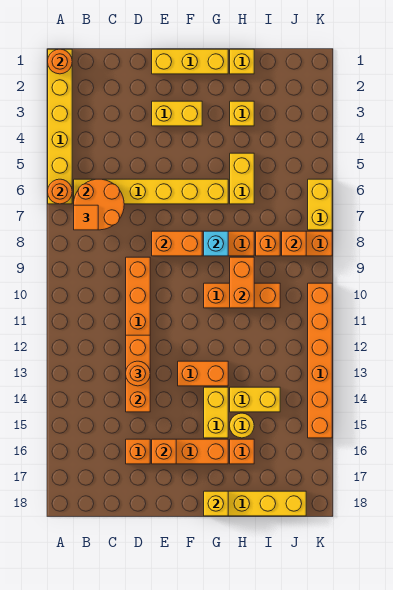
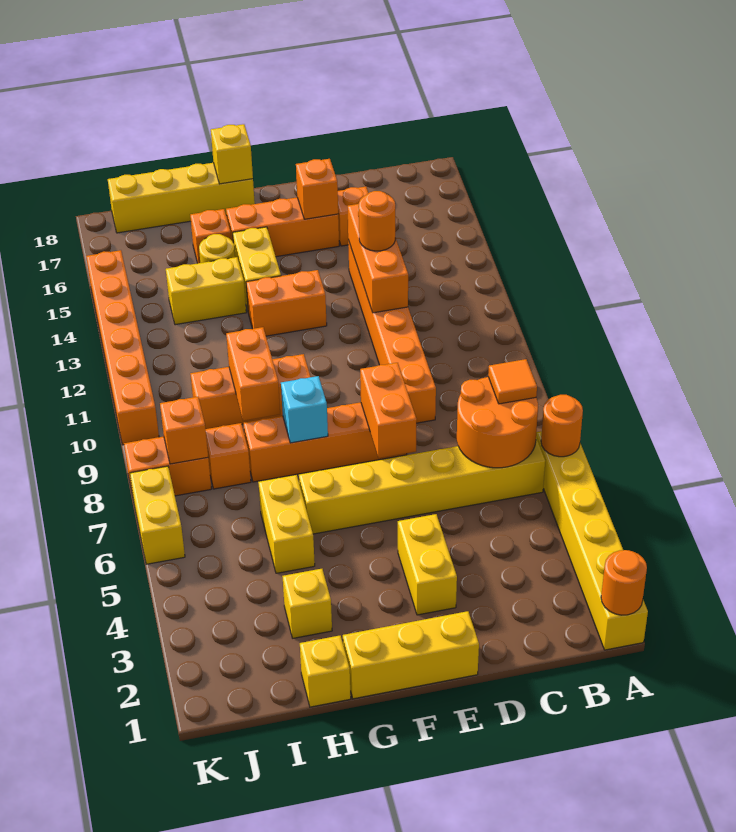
yellow brick E3:F3 level 1 -> yellow brick E3:E4 level 1
orange brick E8:F8 level 2 -> orange brick E7:E8 level 2

